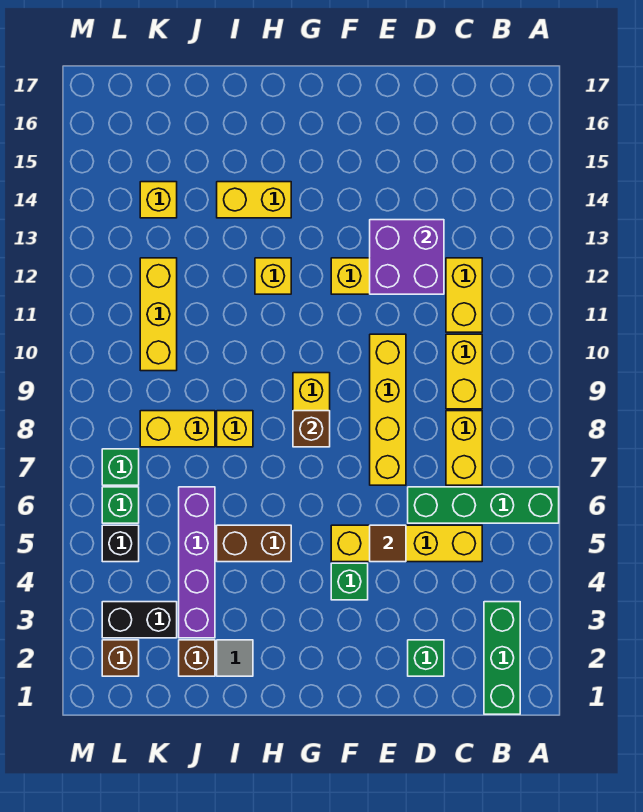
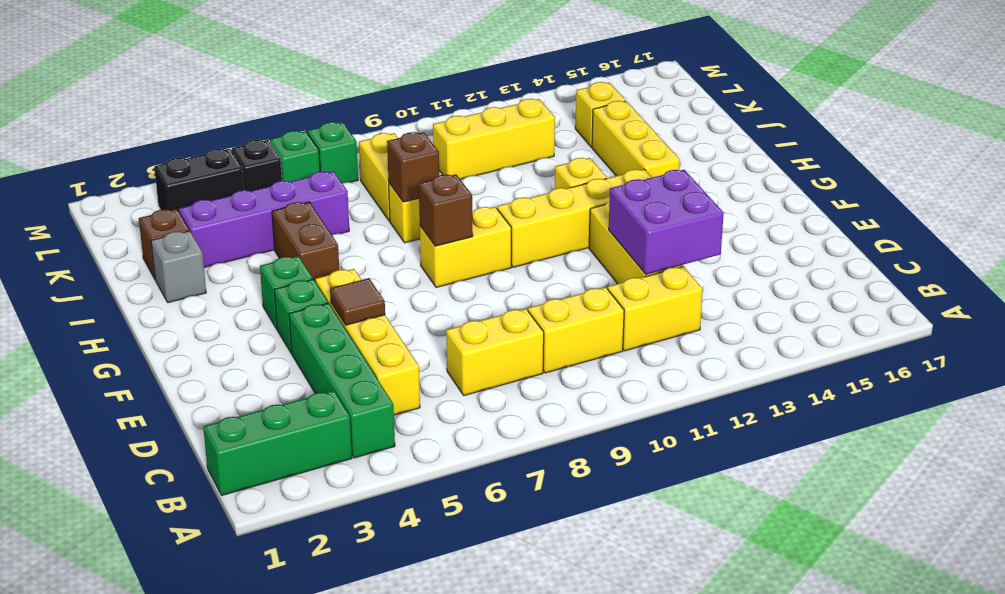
green brick A6:D6 level 1 -> green brick B4:E4 level 1
green brick D2 level 1 -> green brick G4 level 1
yellow brick E7:E10 level 1 -> yellow brick G10:G13 level 1
yellow brick H14:I14 level 1 -> yellow brick H14:J14 level 1
grey tile I2 level 1 -> grey brick I2 level 1
black brick K3:L3 level 1 -> black brick L3:L4 level 1
brown brick L2 level 1 -> brown brick I8 level 2

